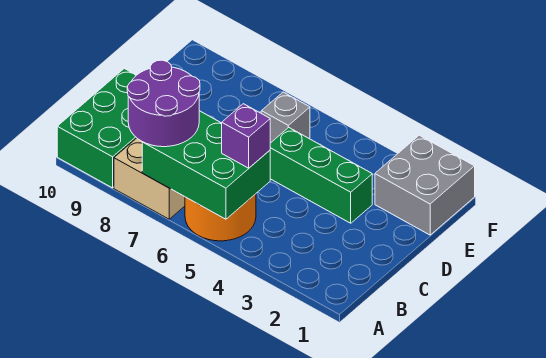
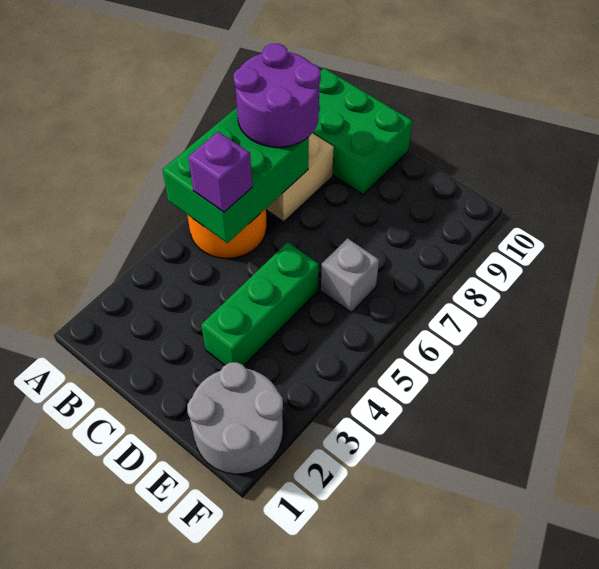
grey brick E1:F2 level 1 -> grey round brick E1:F2 level 1

